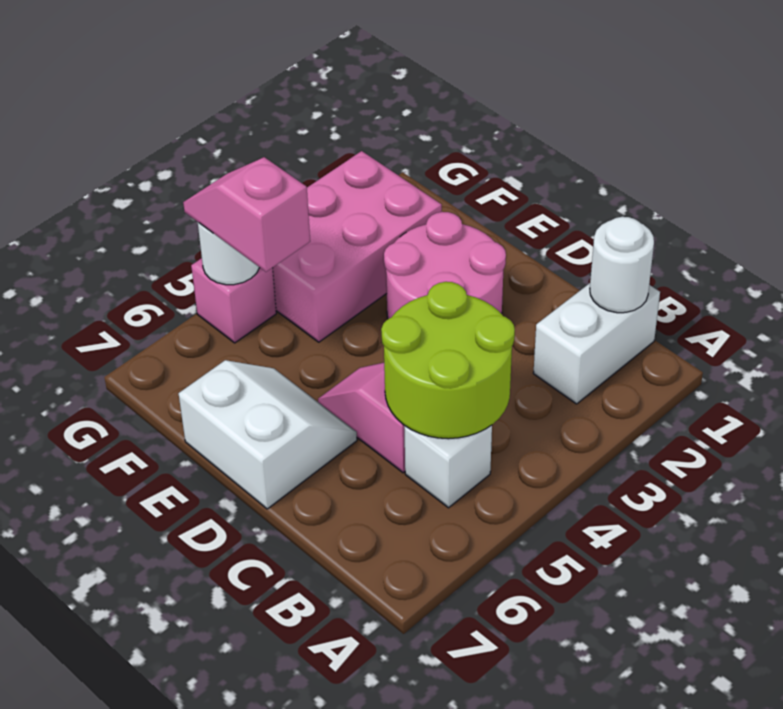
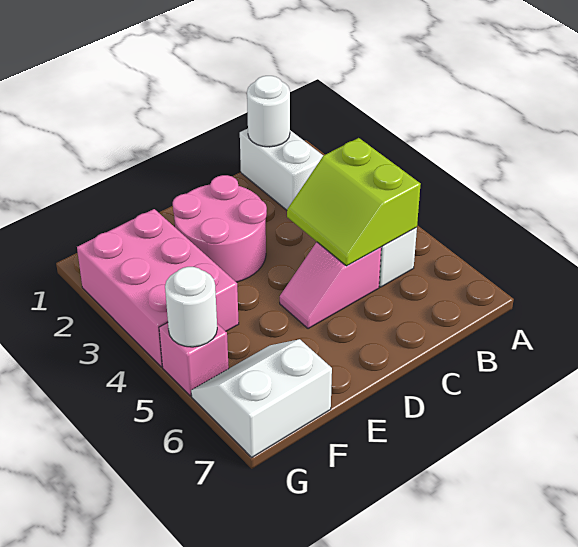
lime round brick B4:C5 level 2 -> lime slope B4:C5 level 2 top B
white slope D6:E7 level 1 top 7 -> white slope F6:G7 level 1 top 7
pink slope F5:G5 level 3 top F -> none

